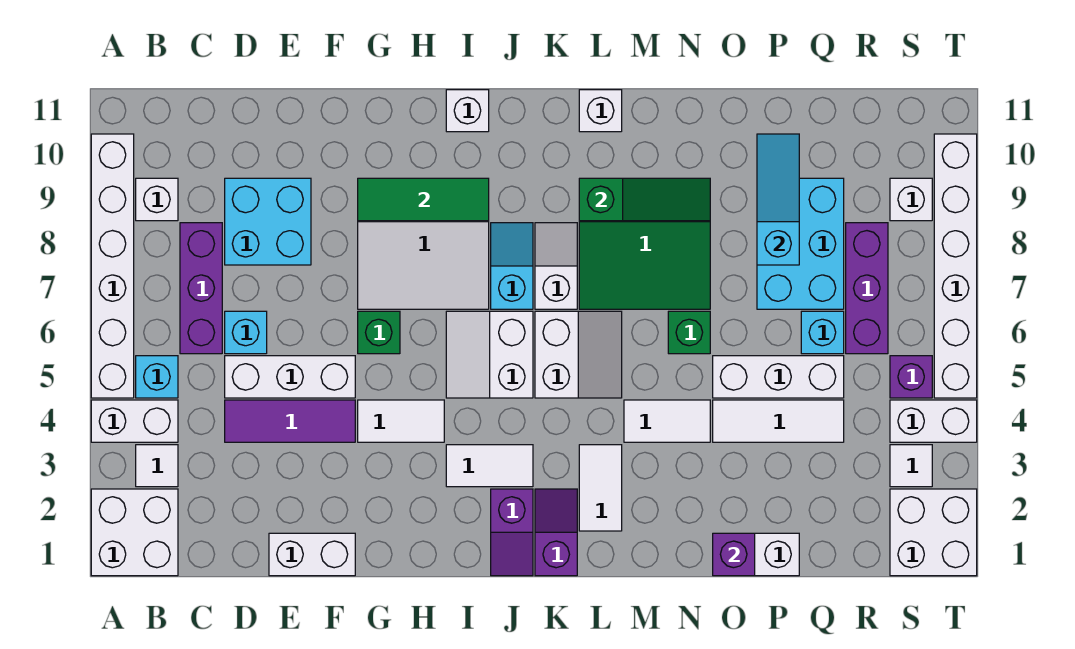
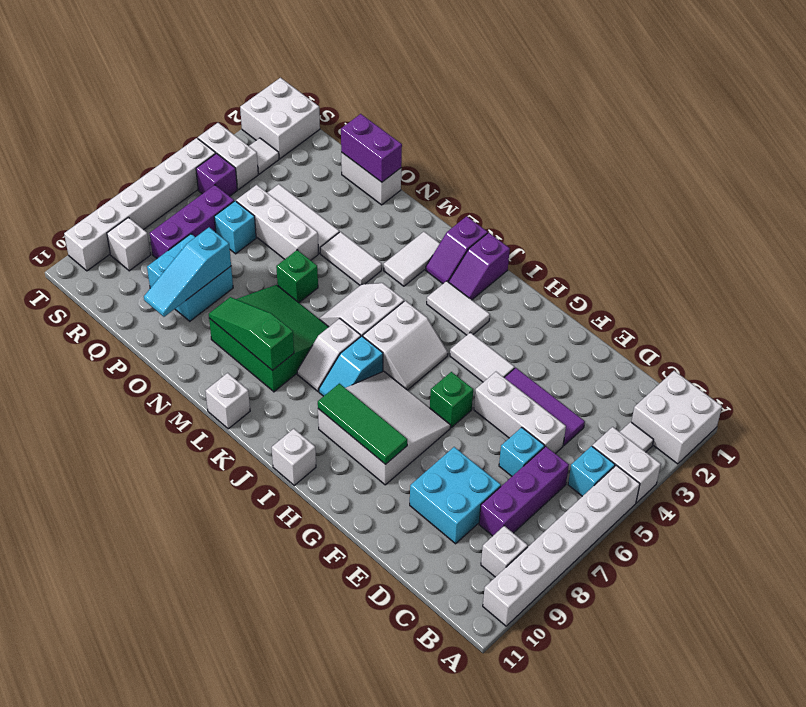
white brick E1:F1 level 1 -> none
purple slope J1:J2 level 1 top 2 -> purple slope J1:J2 level 1 top 1
purple brick O1 level 2 -> purple brick O1:P1 level 2
cyan brick P7:Q9 level 1 -> cyan brick P8:Q9 level 1

